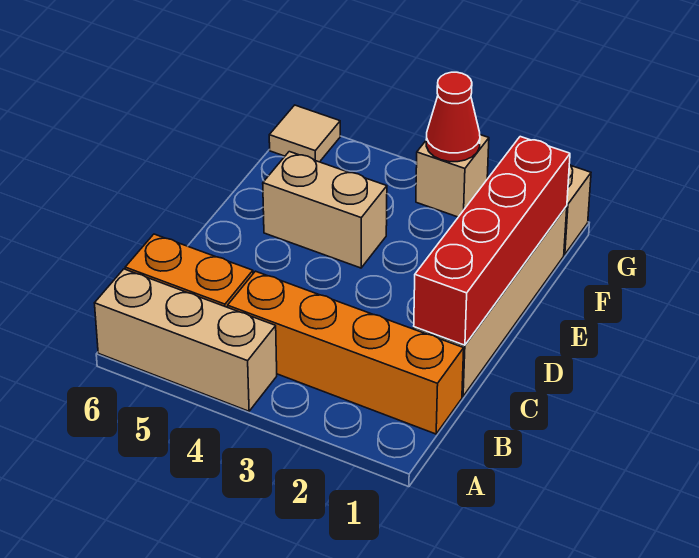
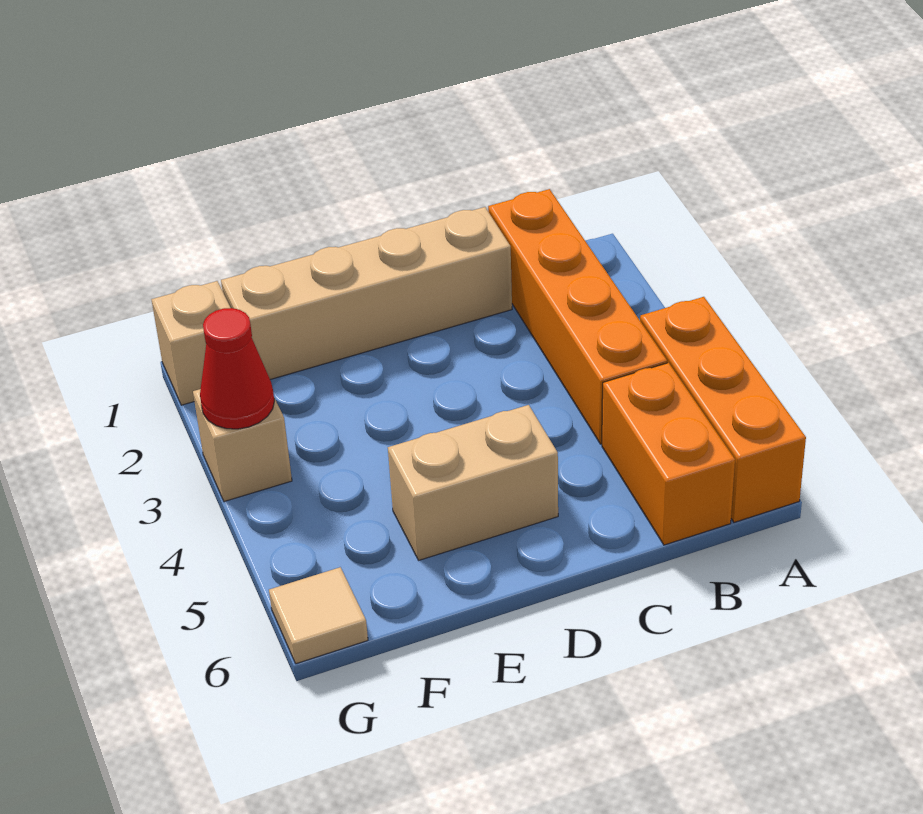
tan brick A4:A6 level 1 -> orange brick A4:A6 level 1
red brick C1:F1 level 2 -> none
tan brick E4:E5 level 1 -> tan brick D5:E5 level 1

